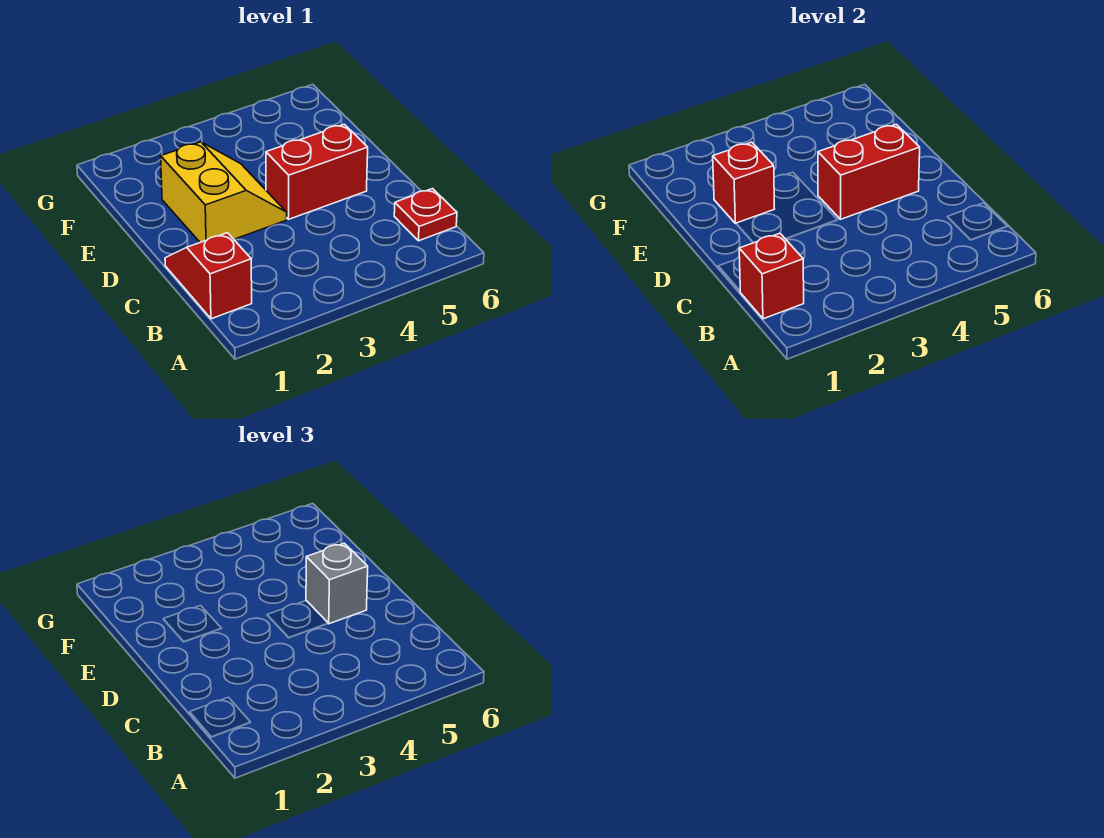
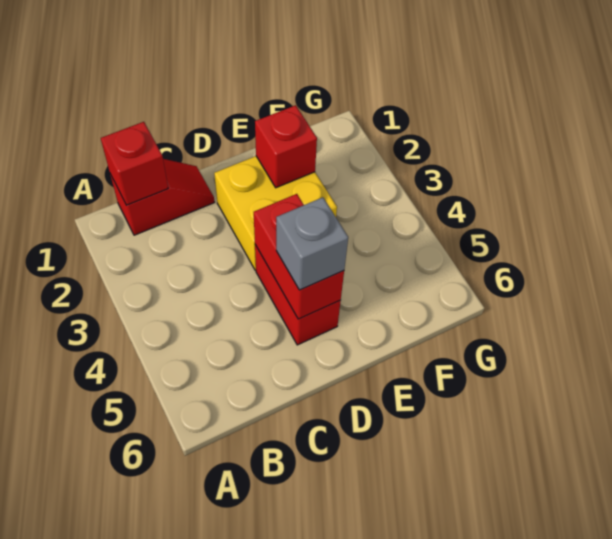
red plate B6 level 1 -> none
yellow slope D2:E3 level 1 top 2 -> yellow brick D2:E3 level 1

